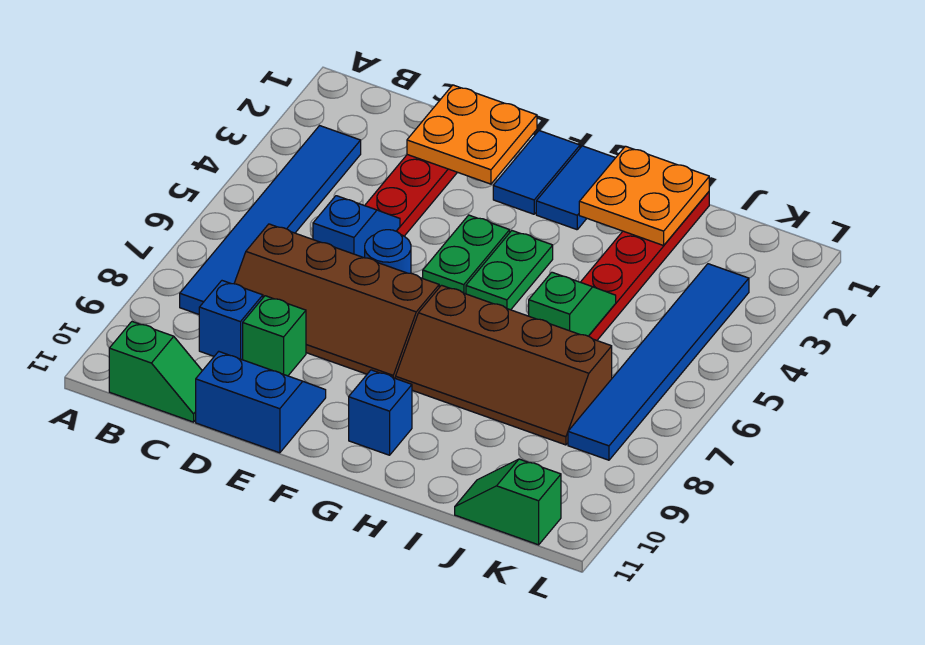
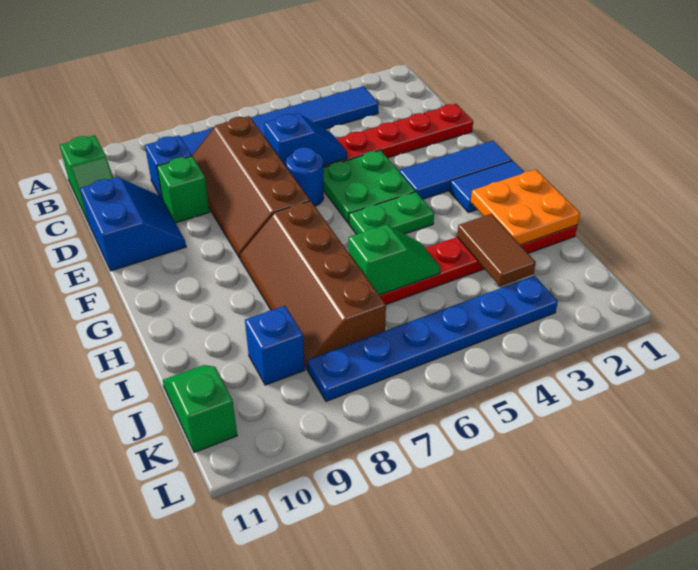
orange plate D1:E2 level 2 -> none
blue tile F1:F2 level 1 -> blue tile F1:F3 level 1
green plate F4:F5 level 1 -> green plate E4:F5 level 1
blue brick G10 level 1 -> blue brick J9 level 1
none -> brown tile I3:J3 level 2
blue tile K3:K8 level 1 -> blue plate K3:K8 level 1

